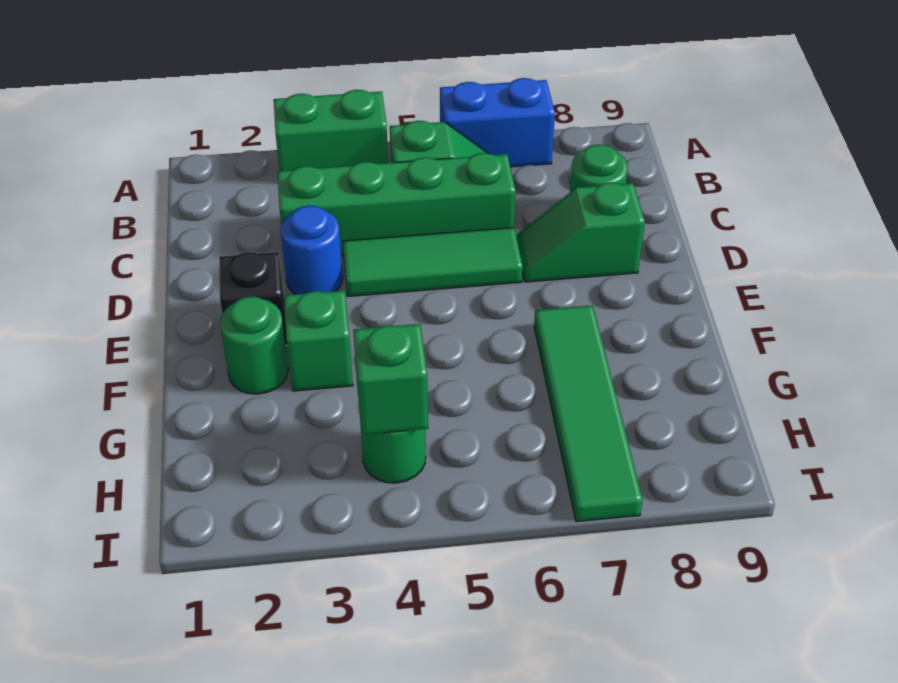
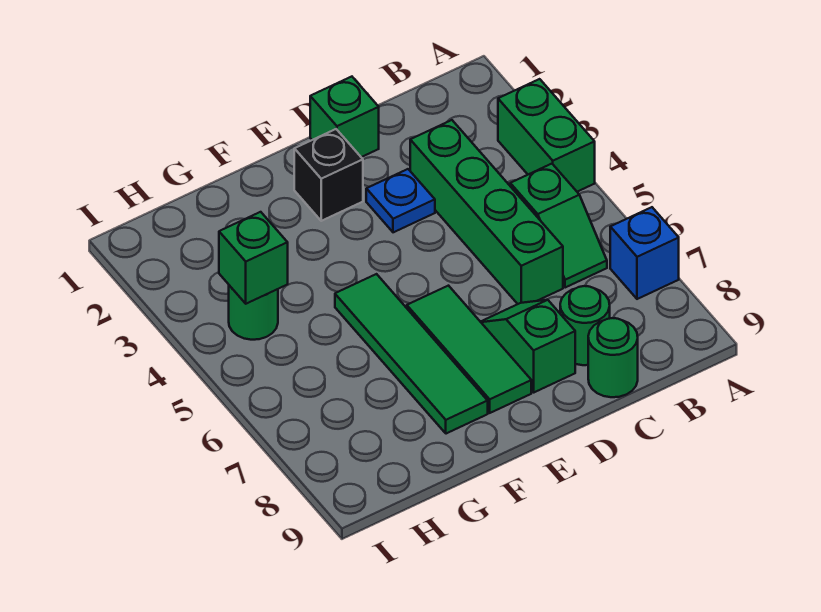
blue brick A6:A7 level 1 -> blue brick A7 level 1
blue round brick D3 level 1 -> blue plate D3 level 1
green tile D4:D6 level 1 -> green tile E6:E8 level 1
green round brick F2 level 1 -> green round brick C9 level 1
green brick F3 level 1 -> green brick D1 level 1
green tile F7:I7 level 1 -> green tile F5:F8 level 1

